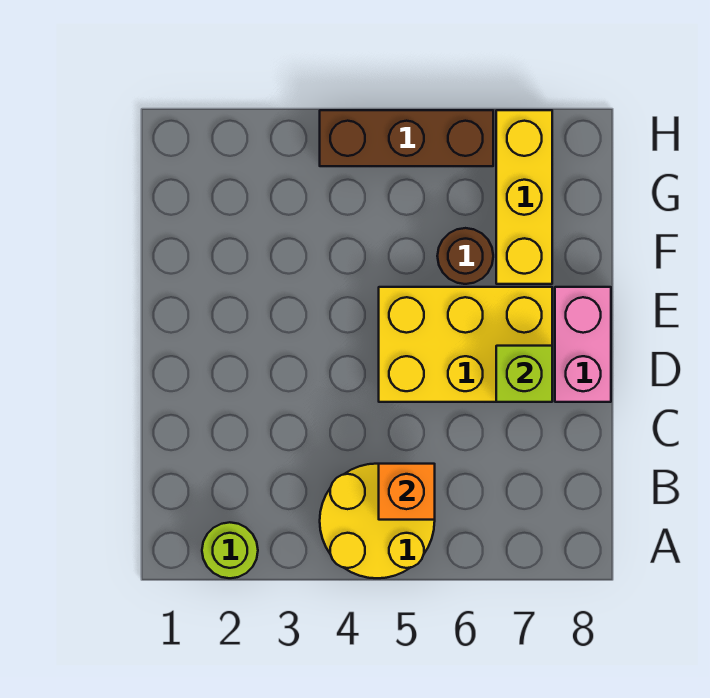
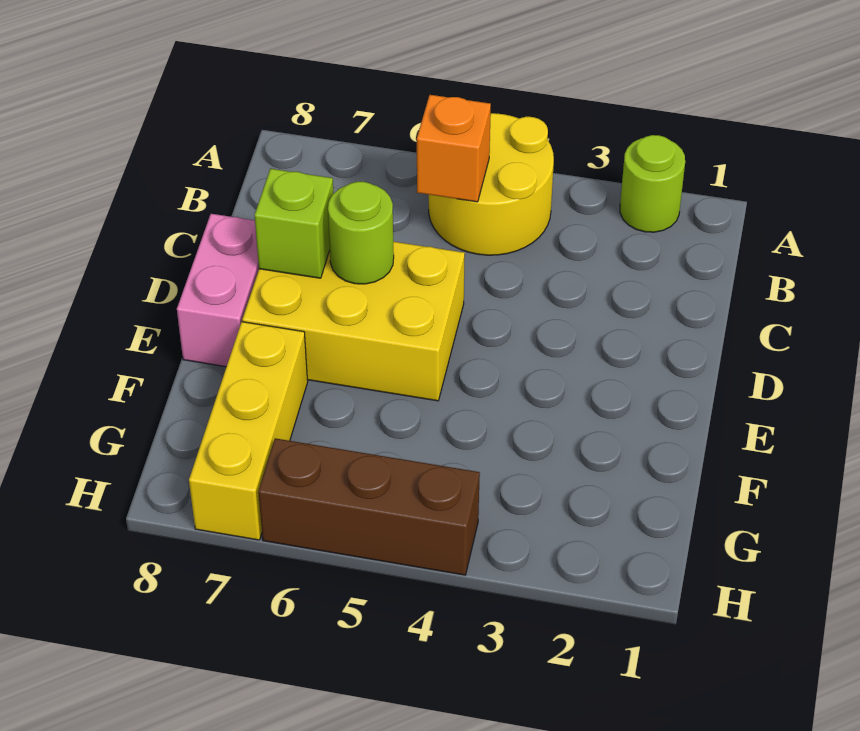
none -> lime round brick D6 level 2
brown round brick F6 level 1 -> none

